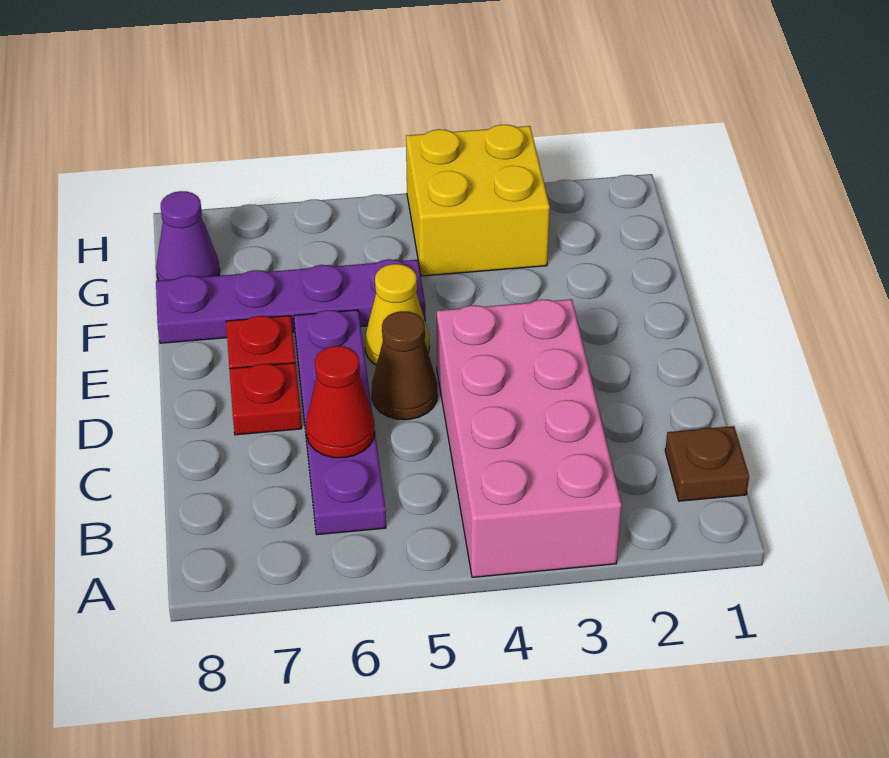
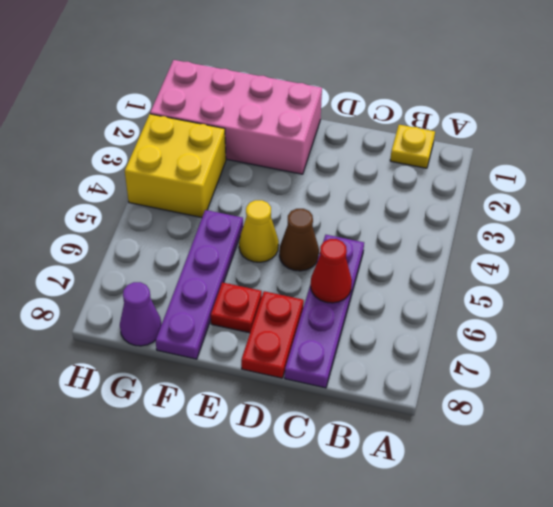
pink brick A3:D4 level 1 -> pink brick E1:H2 level 1
brown plate B1 level 1 -> yellow plate B1 level 1
purple plate B6:E6 level 1 -> purple plate C5:C8 level 1
red plate D7 level 1 -> red plate D7:D8 level 1

